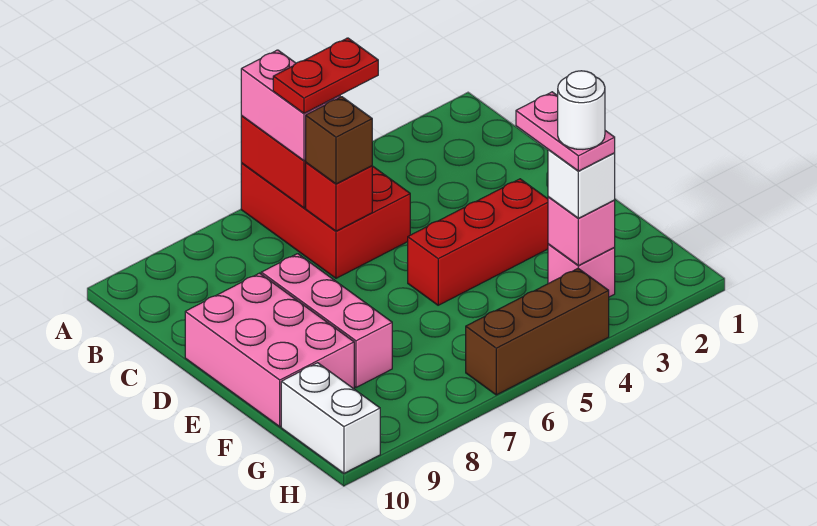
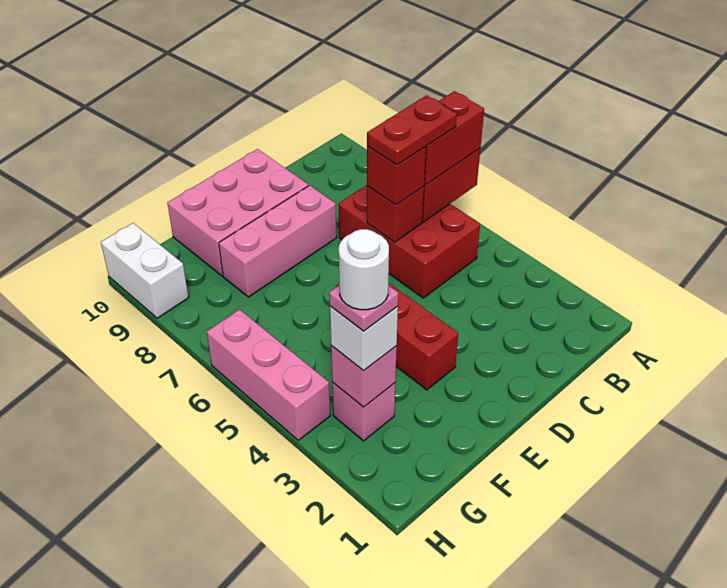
red brick A5:C6 level 1 -> red brick B5:C7 level 1
pink brick A6:B6 level 3 -> red brick A6:B6 level 3
red plate B5:B6 level 4 -> red plate B6:C6 level 4
brown brick C6 level 3 -> red brick C6 level 3
pink plate F3:G3 level 4 -> pink plate G3 level 4
white brick G10:H10 level 1 -> white brick H9:H10 level 1
brown brick H4:H6 level 1 -> pink brick H4:H6 level 1

